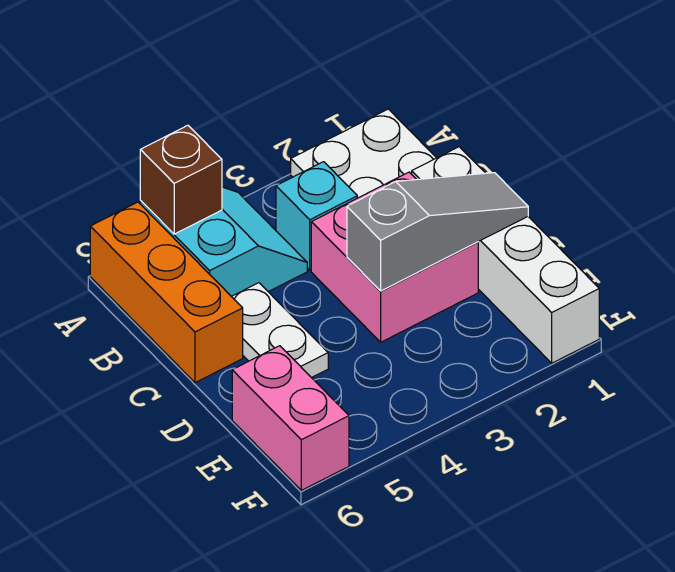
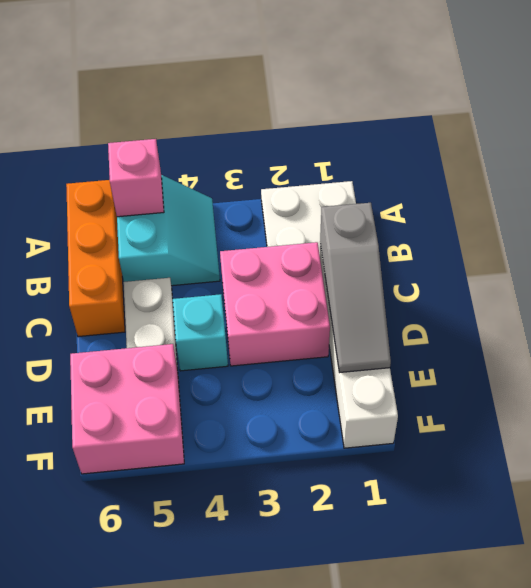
brown brick A5 level 2 -> pink brick A5 level 2
cyan brick B3 level 1 -> cyan brick D4 level 1
grey slope D1:D3 level 2 top 3 -> grey slope C1:E1 level 2 top C
pink brick E6:F6 level 1 -> pink brick E5:F6 level 1

